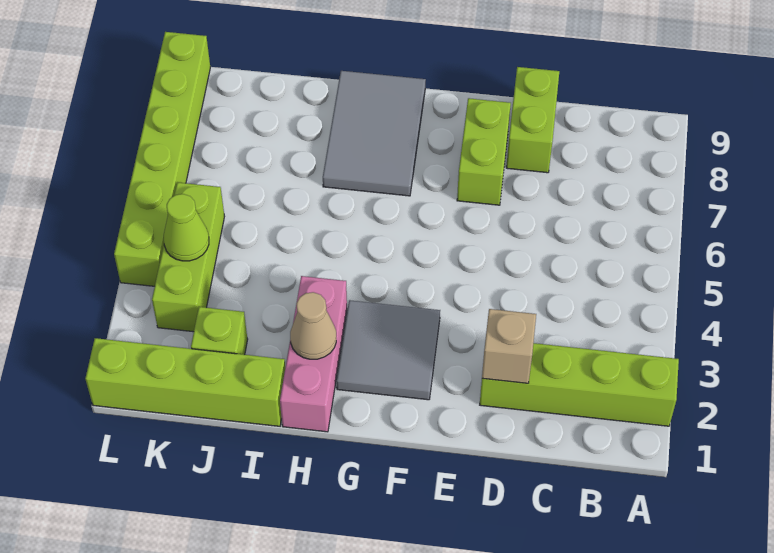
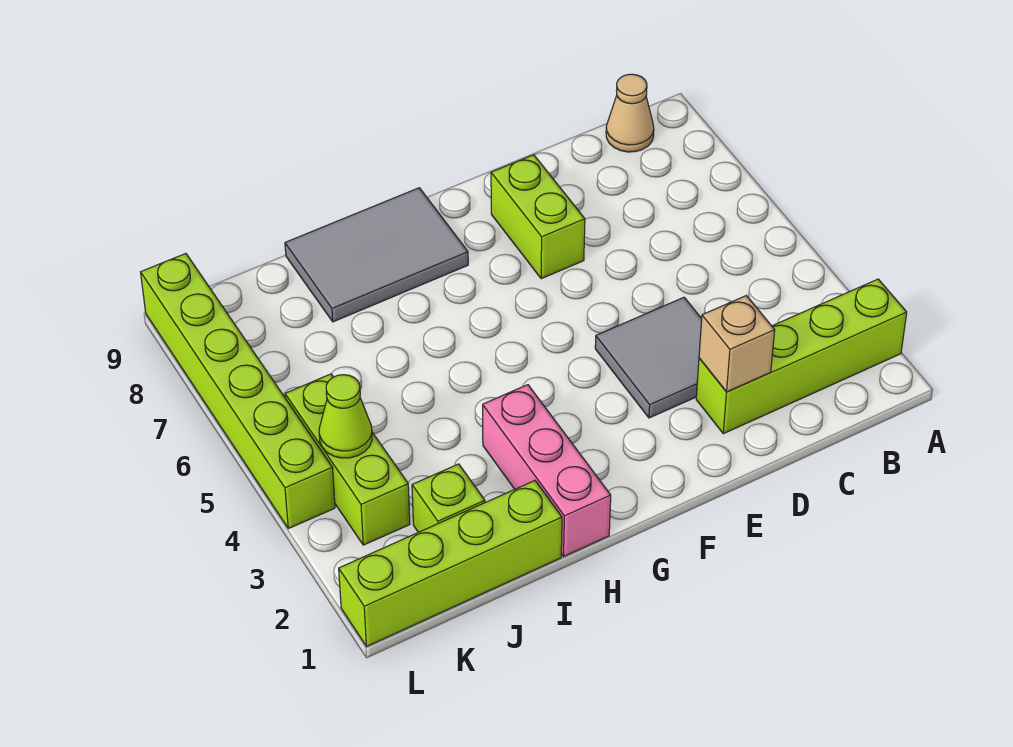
lime brick D8:D9 level 1 -> none
grey tile F2:G3 level 1 -> grey tile D3:E4 level 1
grey tile G7:H9 level 1 -> grey tile G8:I9 level 1
tan cone H2 level 2 -> tan cone B9 level 1

